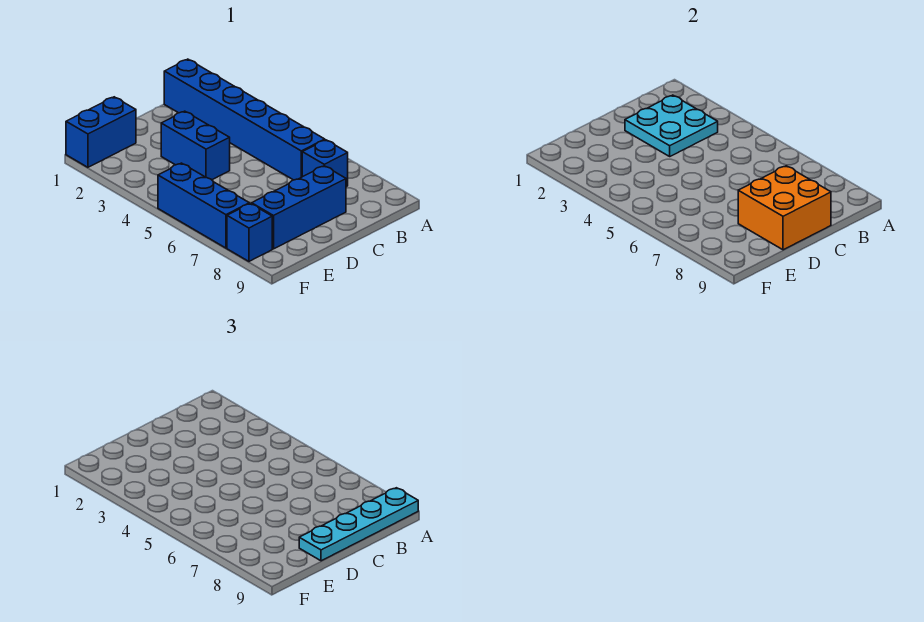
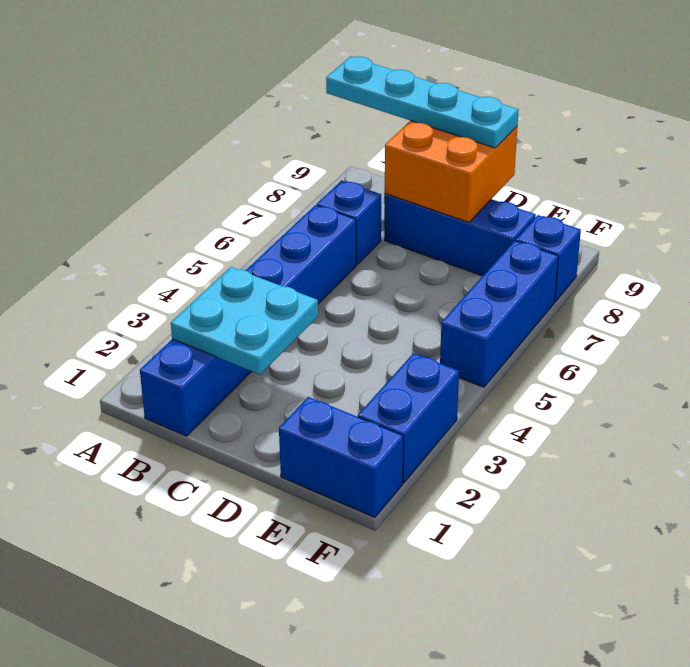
blue brick D3:D4 level 1 -> blue brick F2:F3 level 1

